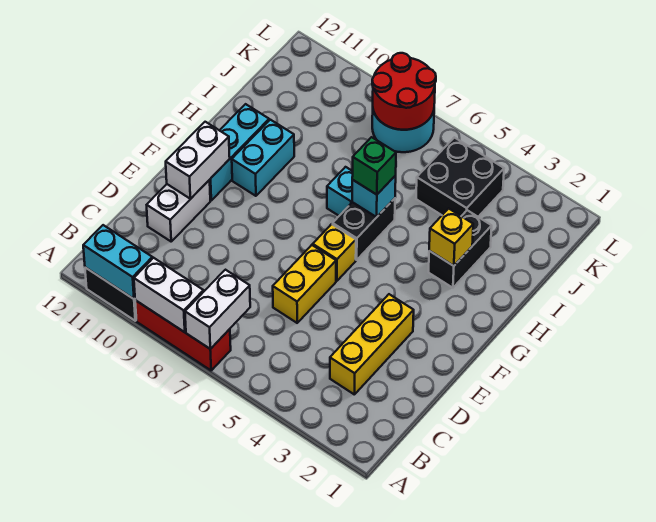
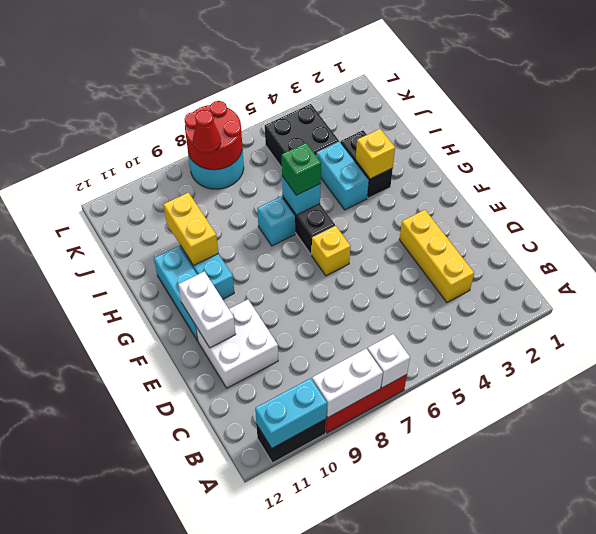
white brick A7:B7 level 2 -> white brick A7 level 2
yellow brick D6:E6 level 1 -> yellow brick H10:I10 level 2
white brick D11:E11 level 1 -> white brick D10:E11 level 1
none -> cyan brick H4:I4 level 1
none -> red cone K8 level 3

